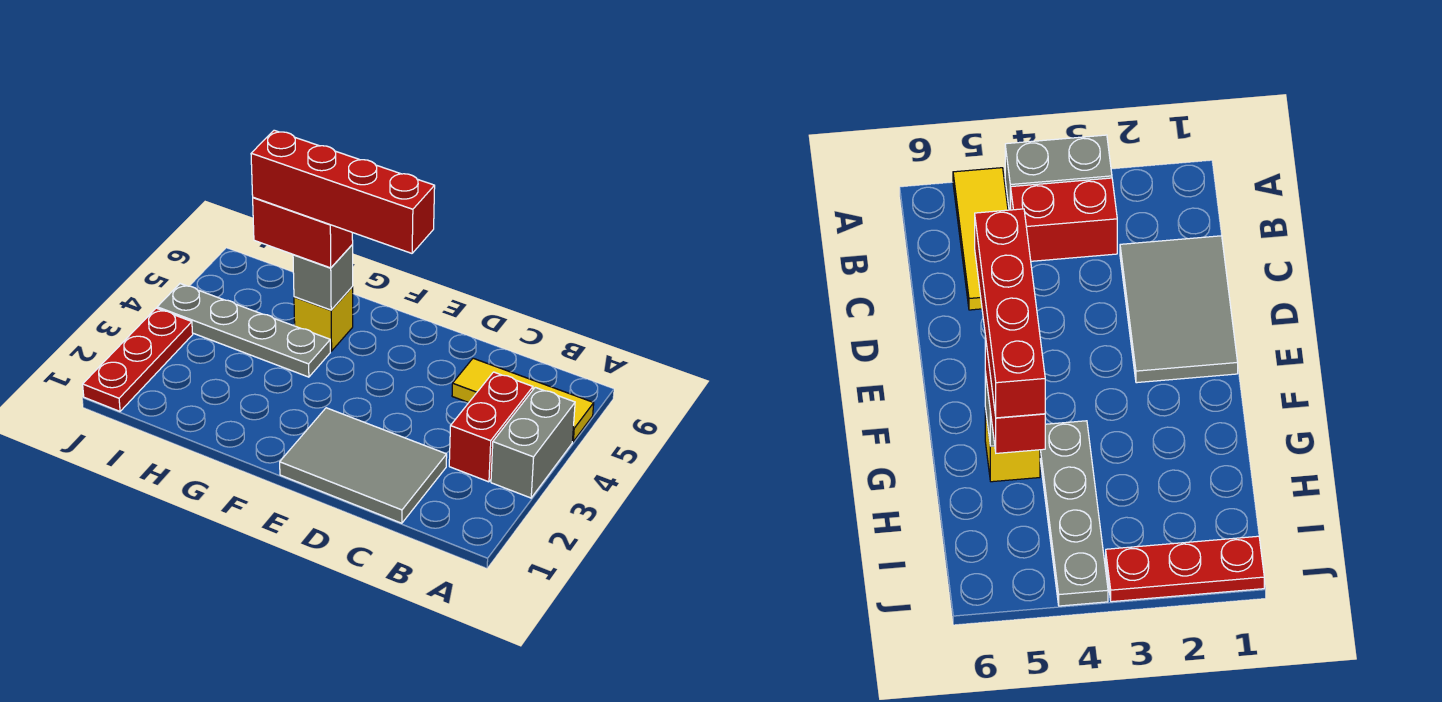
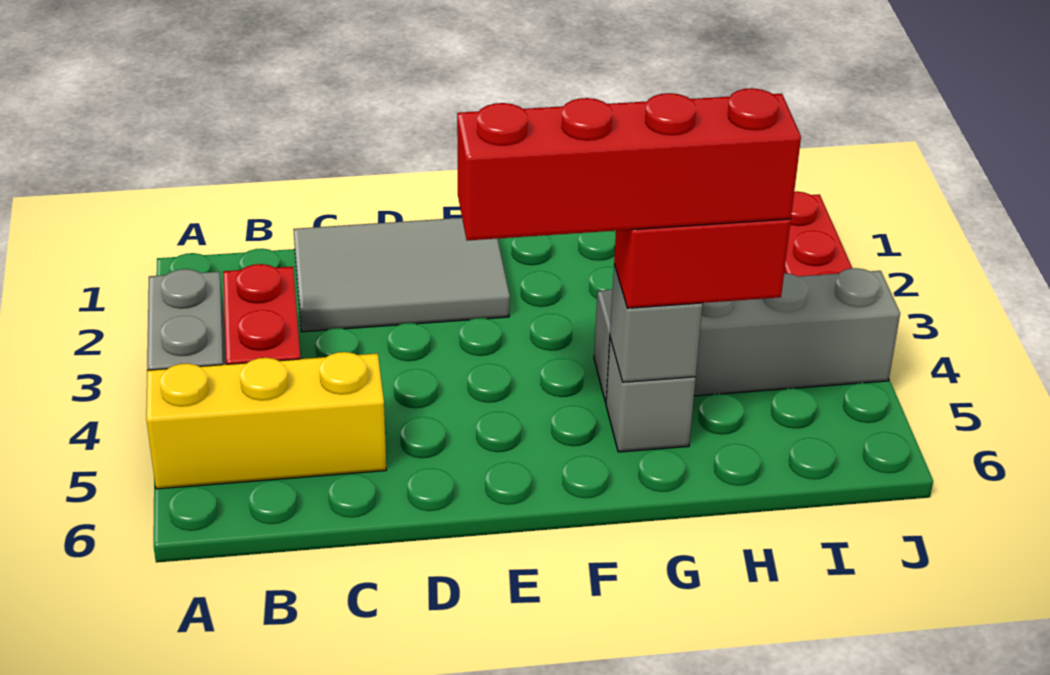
yellow tile A5:C5 level 1 -> yellow brick A5:C5 level 1
grey plate G4:J4 level 1 -> grey brick G4:J4 level 1
yellow brick G5 level 1 -> grey brick G5 level 1

